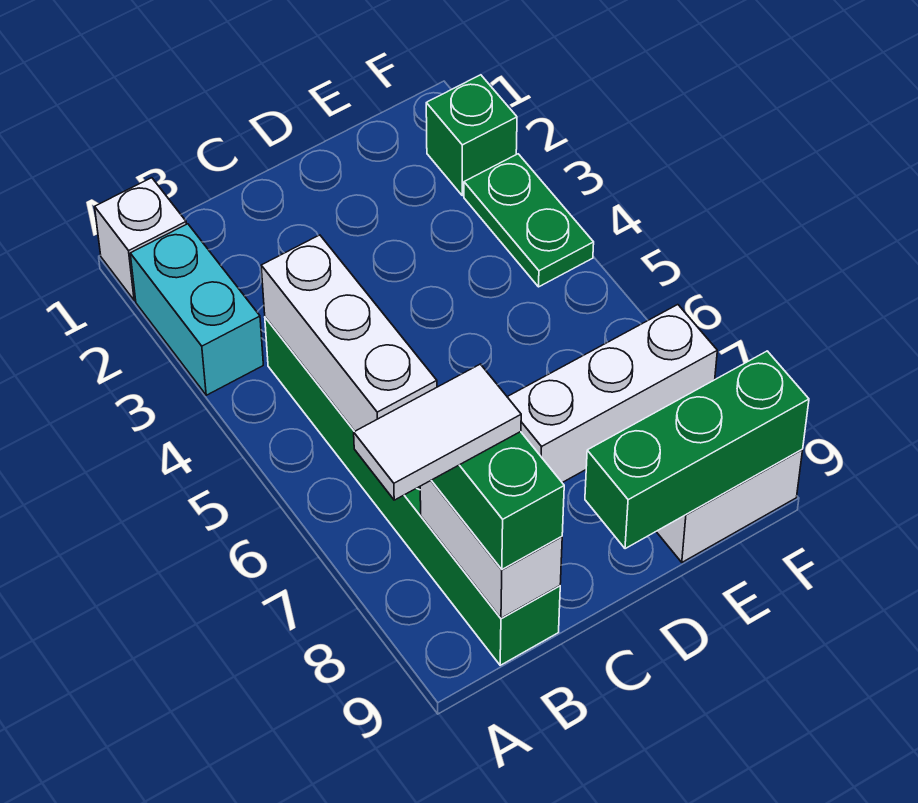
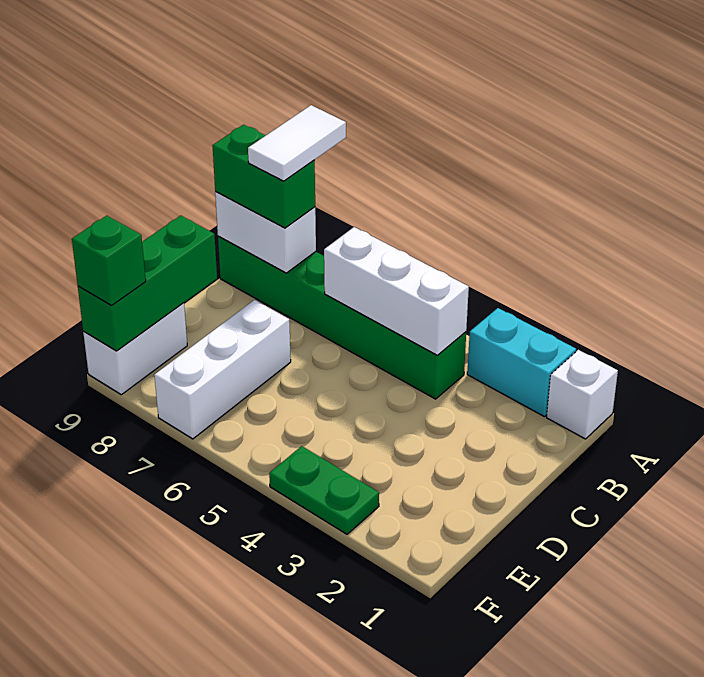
green brick F2 level 1 -> green brick F9 level 3

